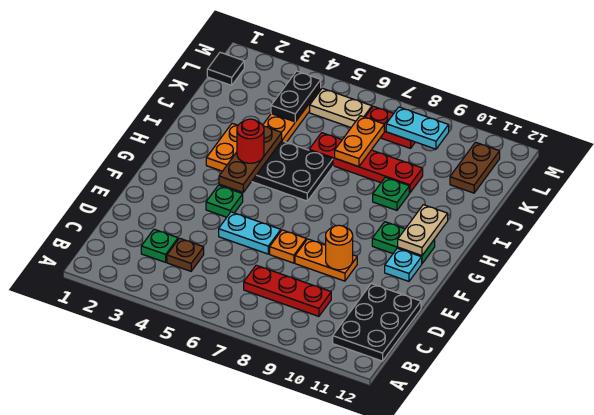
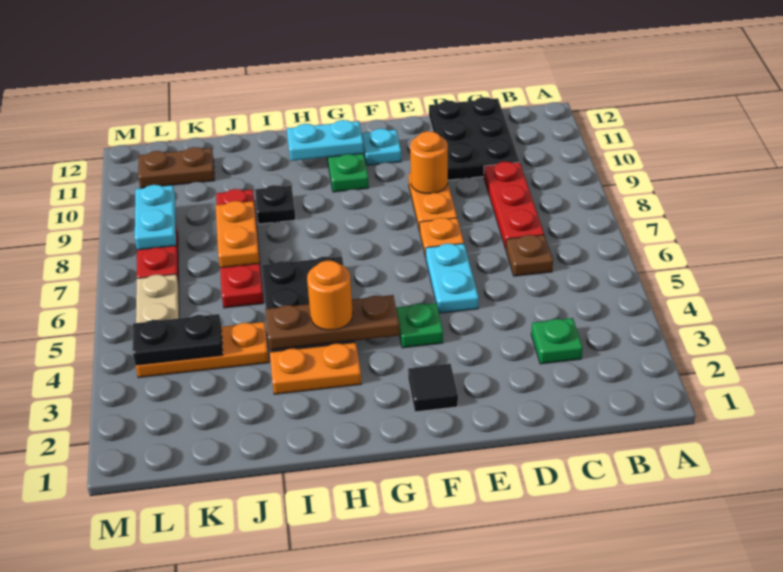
black plate B11:D12 level 1 -> black plate C10:D12 level 1
brown plate C4 level 1 -> brown plate C6 level 1
tan plate G11:H11 level 2 -> cyan plate G11:H11 level 2
red round brick H4 level 3 -> orange round brick H4 level 3
green plate I9 level 1 -> black plate I9 level 1
orange plate J7:K7 level 2 -> orange plate J7:J8 level 2
black tile L1 level 1 -> black tile F2 level 1

